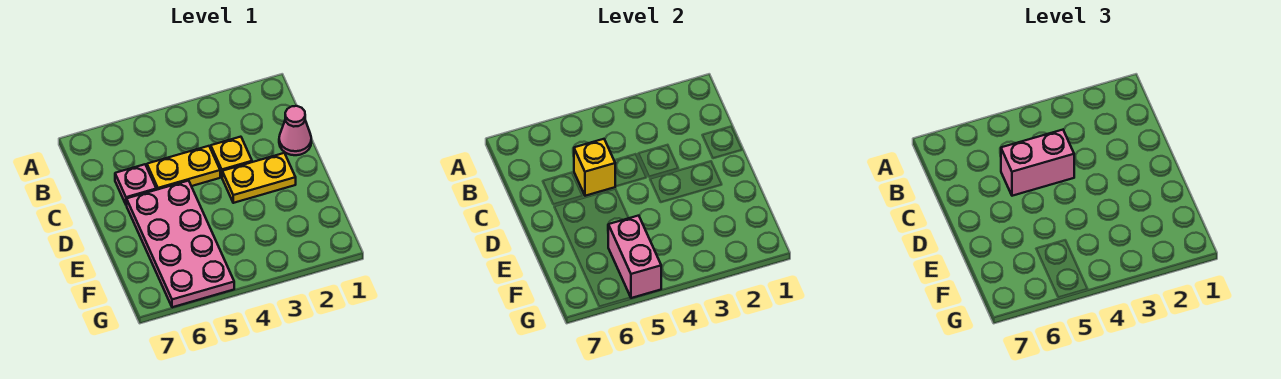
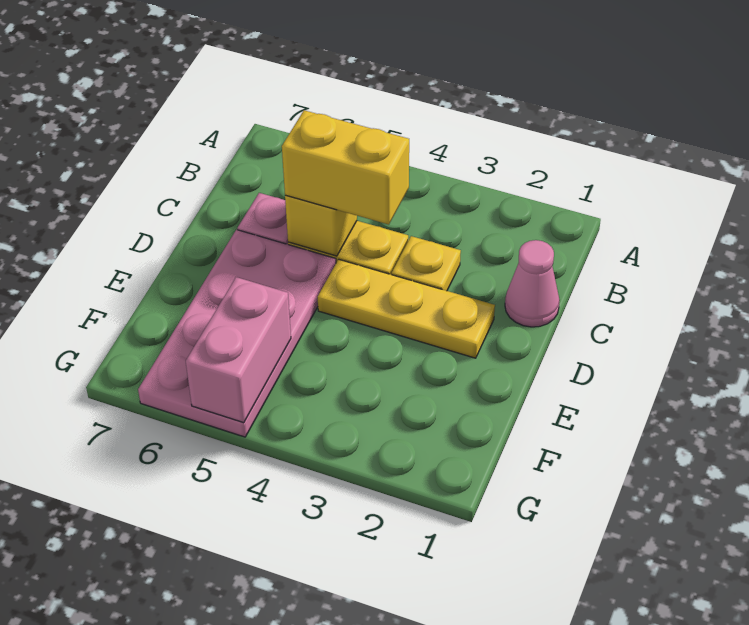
pink brick C4:C5 level 3 -> yellow brick C4:C5 level 3
yellow plate D2:D3 level 1 -> yellow plate D2:D4 level 1

